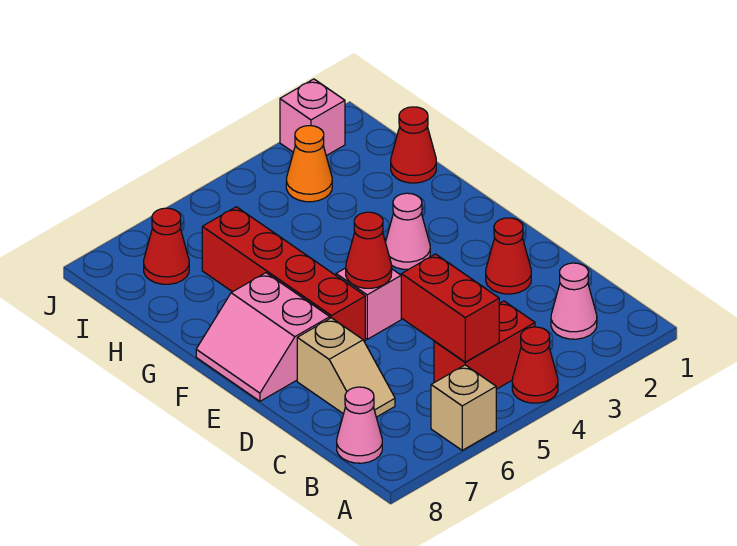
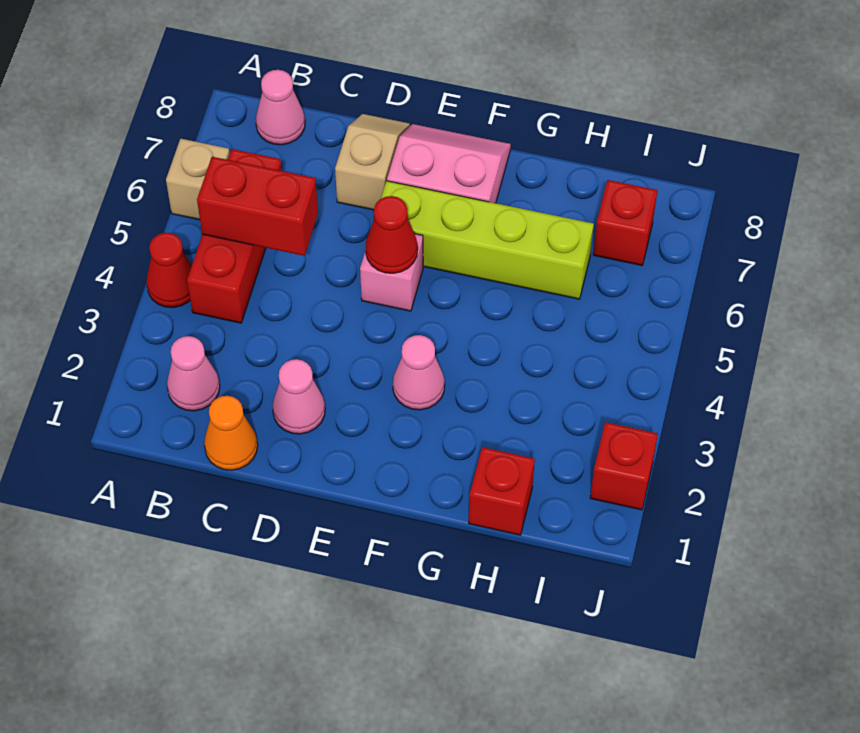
red brick B4:B5 level 1 -> red brick B4:B6 level 1
tan slope C7:D7 level 1 top D -> tan slope D7:D8 level 1 top 7
red cone D2 level 1 -> pink cone D2 level 1
red brick E6:H6 level 1 -> lime brick E6:H6 level 1
red cone H1 level 1 -> red brick H1 level 1
orange cone I3 level 1 -> orange cone C1 level 1
red cone I7 level 1 -> red brick I7 level 1
pink brick J2 level 1 -> red brick J2 level 1

